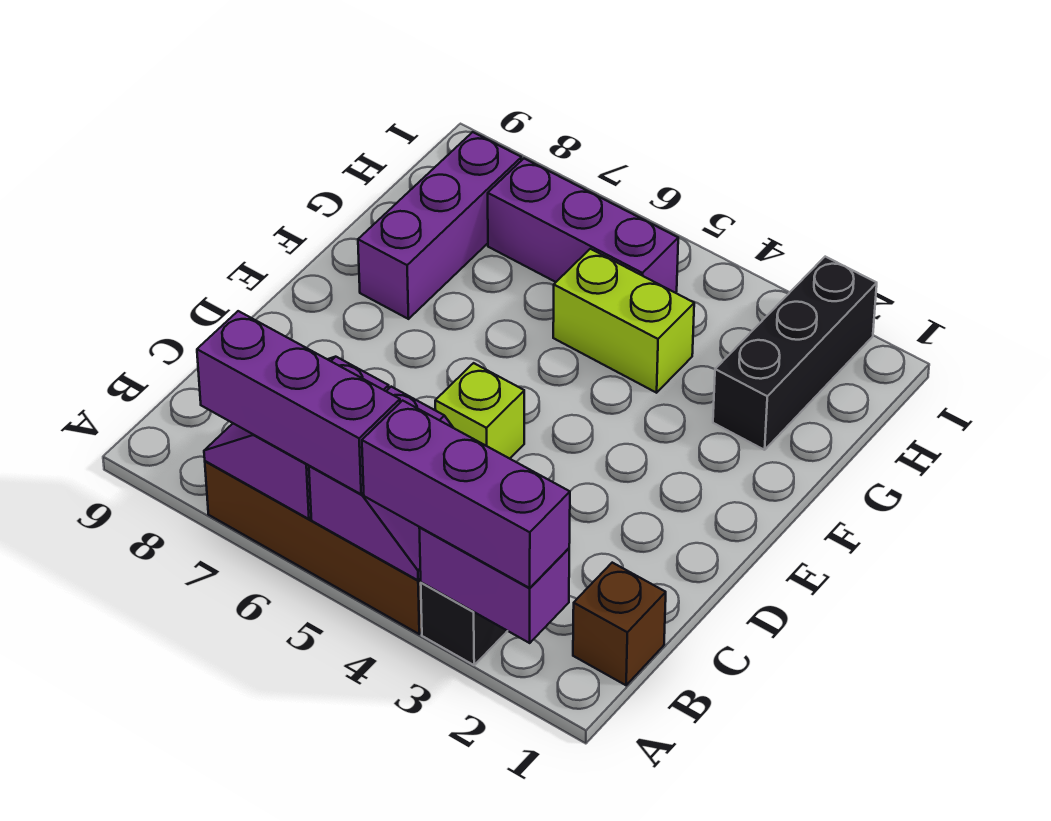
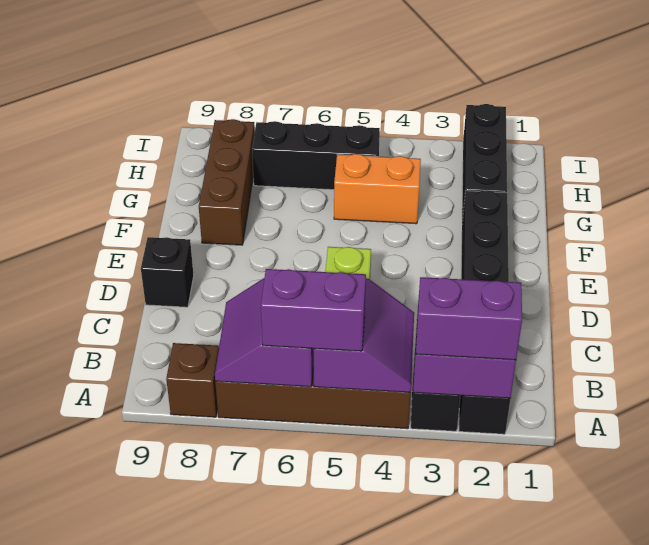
none -> black brick A2:F2 level 1
purple brick A2:A4 level 3 -> purple brick A2:A3 level 3
purple brick A5:A7 level 3 -> purple brick A5:A6 level 3
brown brick B1 level 1 -> brown brick A8 level 1
none -> black brick D9 level 1
purple brick F8:H8 level 1 -> brown brick F8:H8 level 1
lime brick G4:G5 level 1 -> orange brick G4:G5 level 1
purple brick H5:H7 level 1 -> black brick H5:H7 level 1

